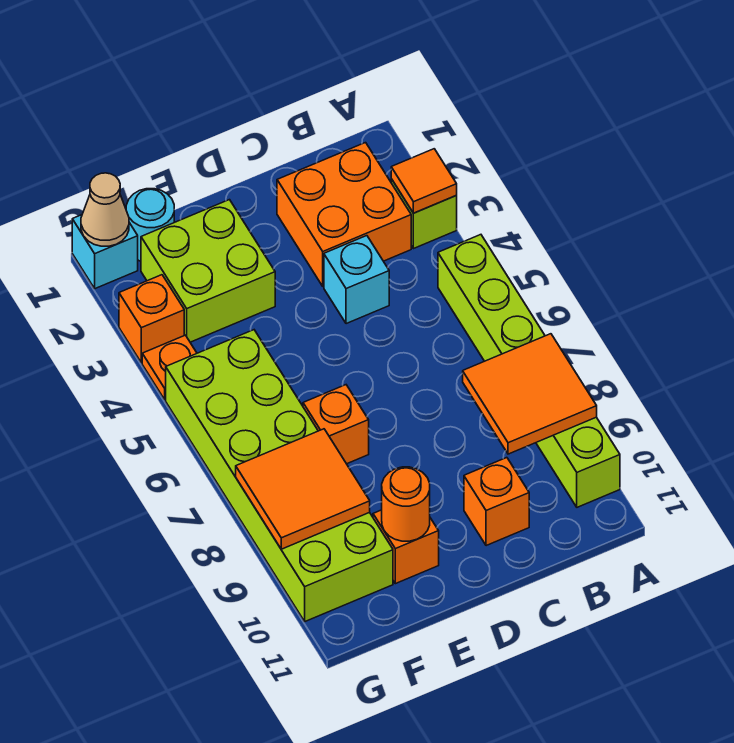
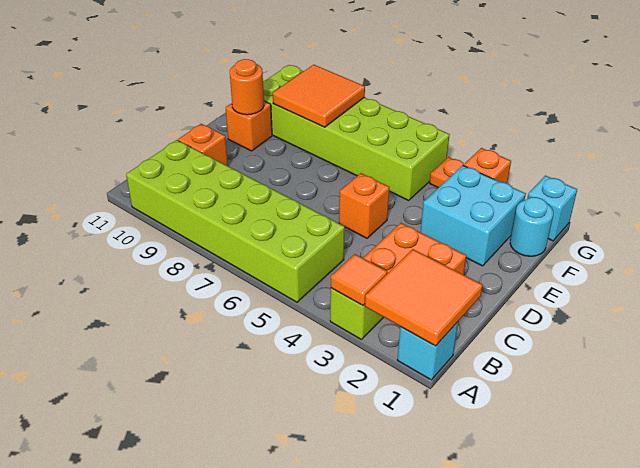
lime brick A5:A10 level 1 -> lime brick A5:B10 level 1
orange tile A8:B9 level 2 -> orange tile A1:B2 level 2
cyan brick C4 level 1 -> cyan brick A1 level 1
lime brick E2:F3 level 1 -> cyan brick E2:F3 level 1
orange brick E7 level 1 -> orange brick D5 level 1
tan cone G1 level 2 -> none

